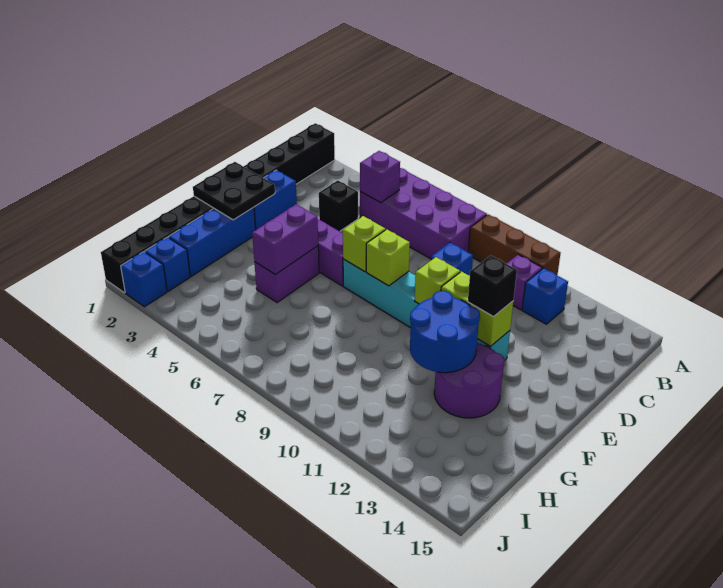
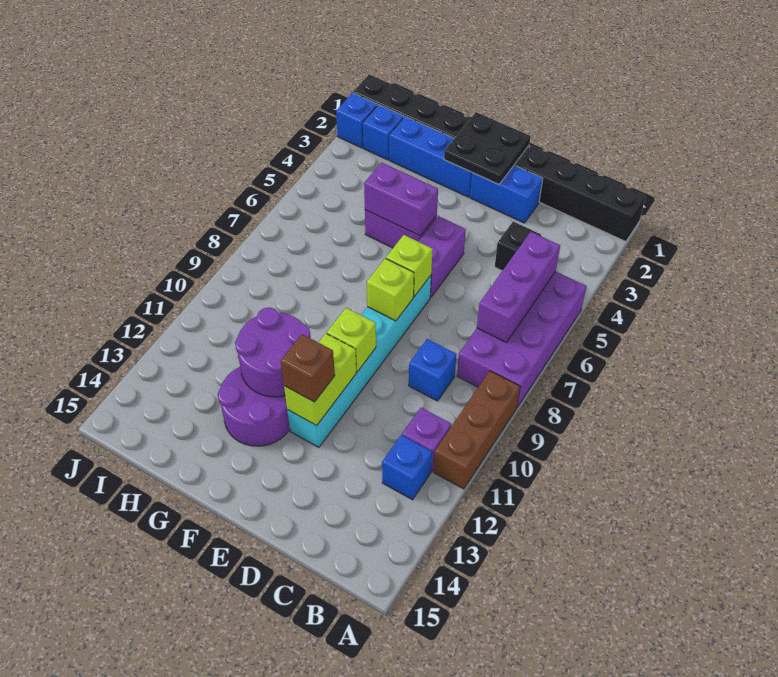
purple brick B5 level 2 -> purple brick B5:B7 level 2
black brick E12 level 3 -> brown brick E12 level 3
blue round brick F11:G12 level 2 -> purple round brick F11:G12 level 2

